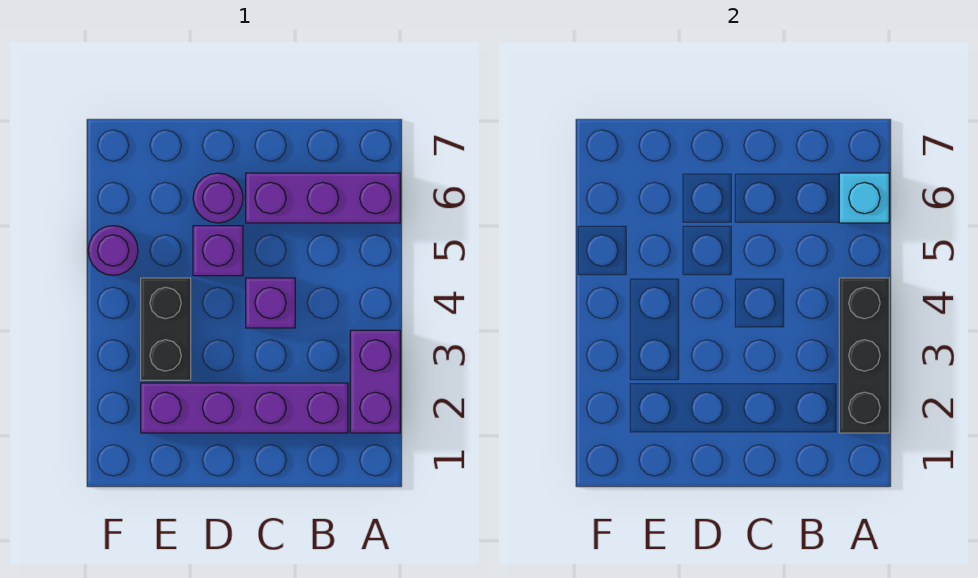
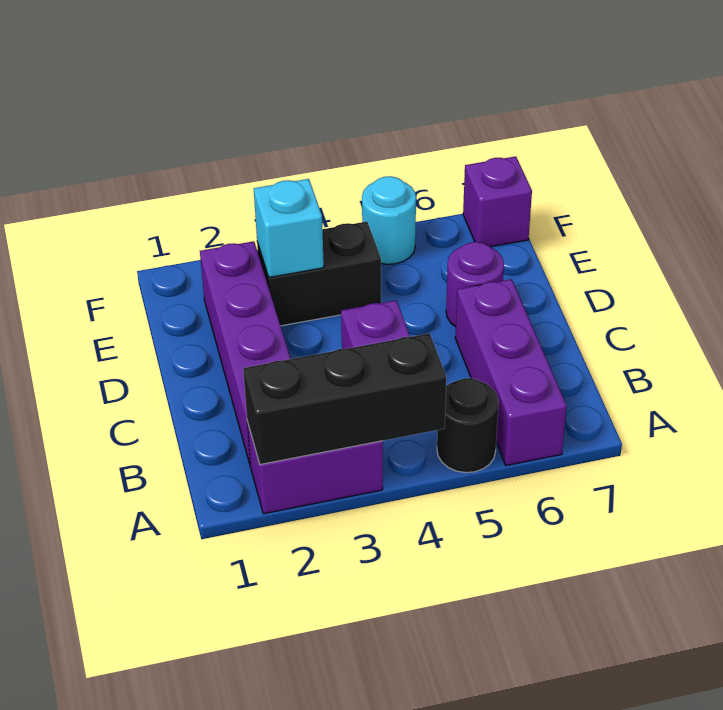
none -> black round brick A5 level 1
cyan brick A6 level 2 -> cyan brick E3 level 2
purple brick D5 level 1 -> purple brick F7 level 1
purple round brick F5 level 1 -> cyan round brick F5 level 1

